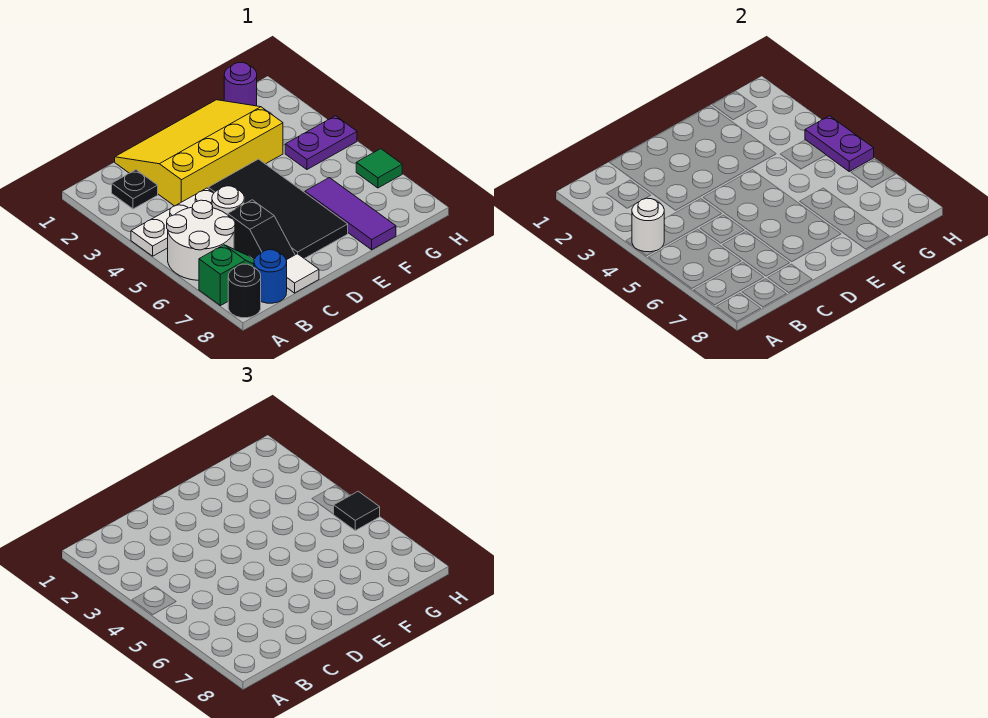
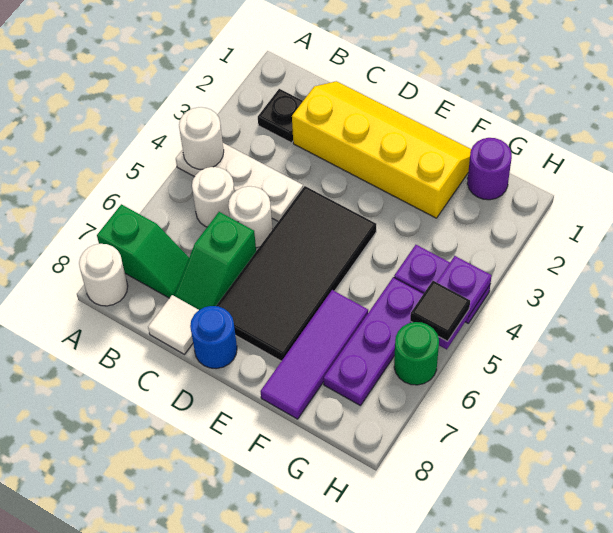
white round brick A5:B6 level 1 -> white round brick B5 level 1
black round brick A8 level 1 -> white round brick A8 level 1
blue round brick B8 level 1 -> blue round brick D8 level 1
yellow slope C1:F3 level 1 top 3 -> yellow slope C1:F2 level 1 top 2
black slope C6:C7 level 1 top 6 -> green slope C6:C7 level 1 top 6
none -> purple plate G5:G7 level 1
green tile H6 level 1 -> green round brick H6 level 1

